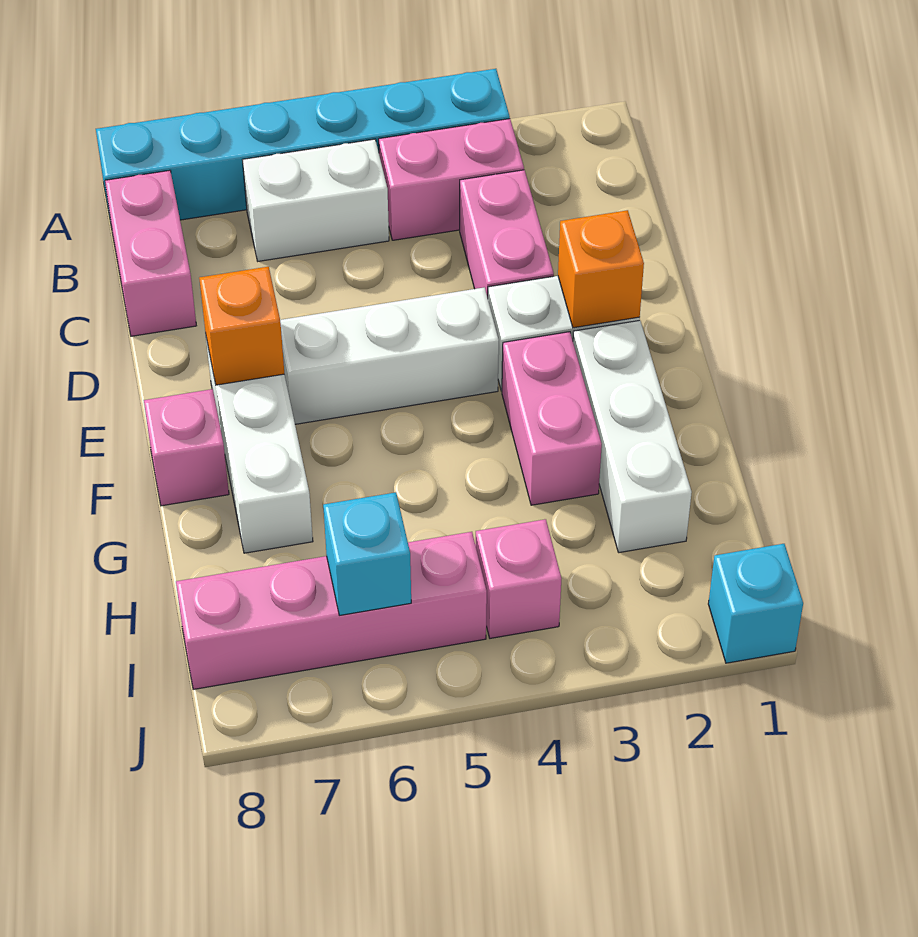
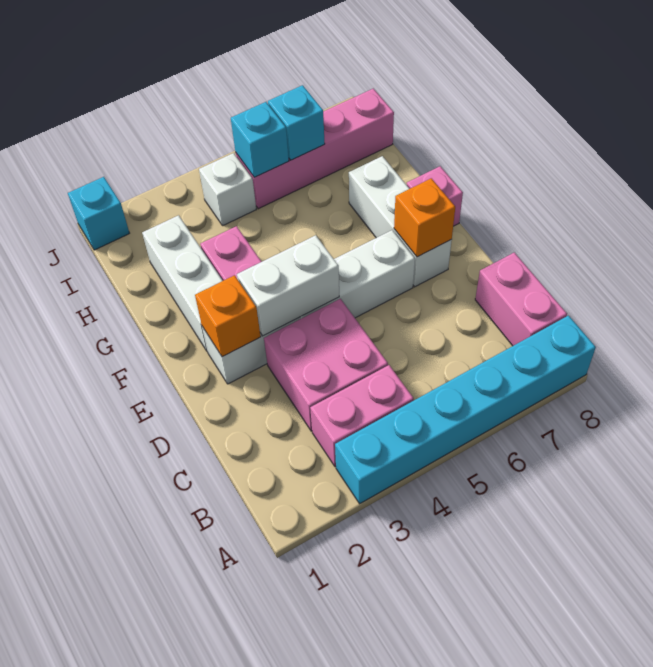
white brick B5:B6 level 1 -> white brick E3:E4 level 2
pink brick C3:D3 level 1 -> pink brick C3:D4 level 1
pink brick I4 level 1 -> white brick I4 level 1
none -> cyan brick I5 level 2

